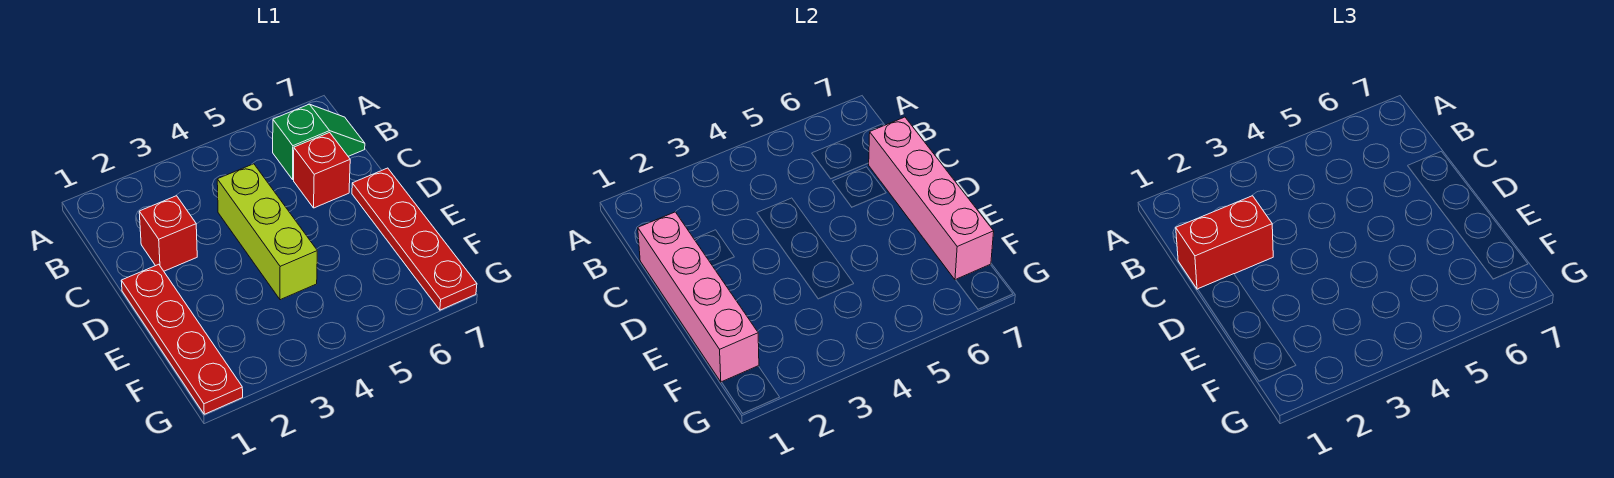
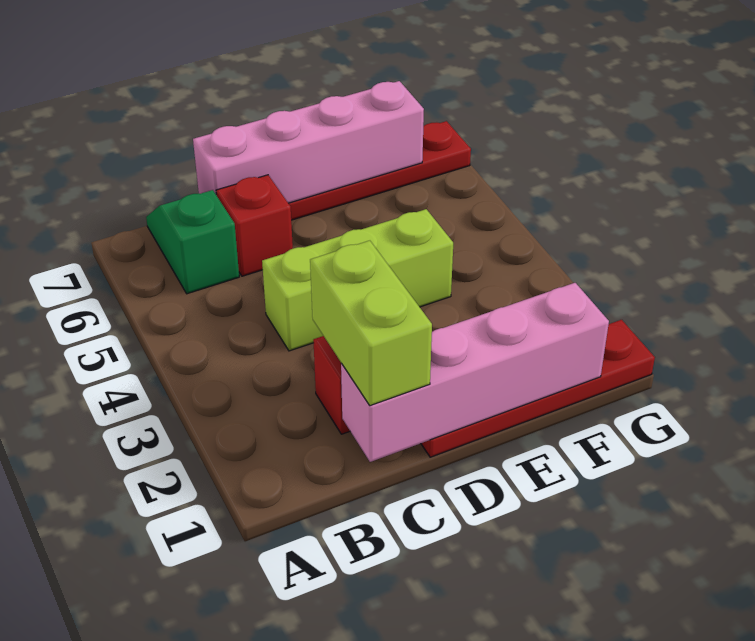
red brick C1:C2 level 3 -> lime brick C1:C2 level 3

